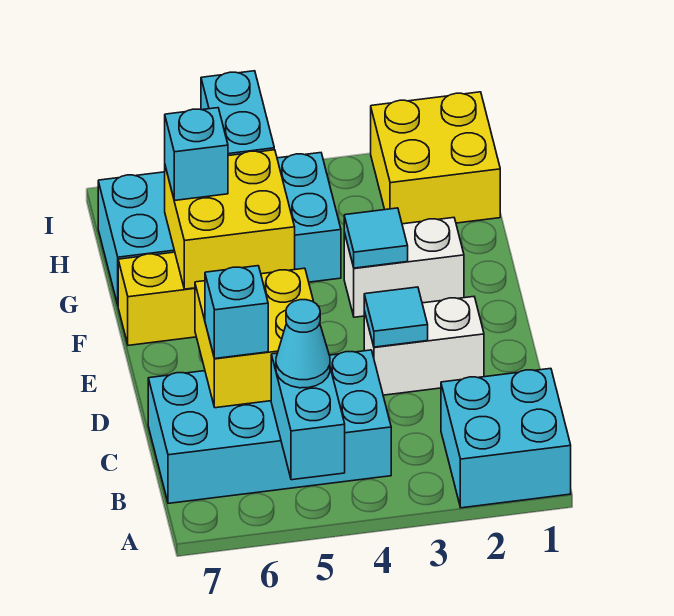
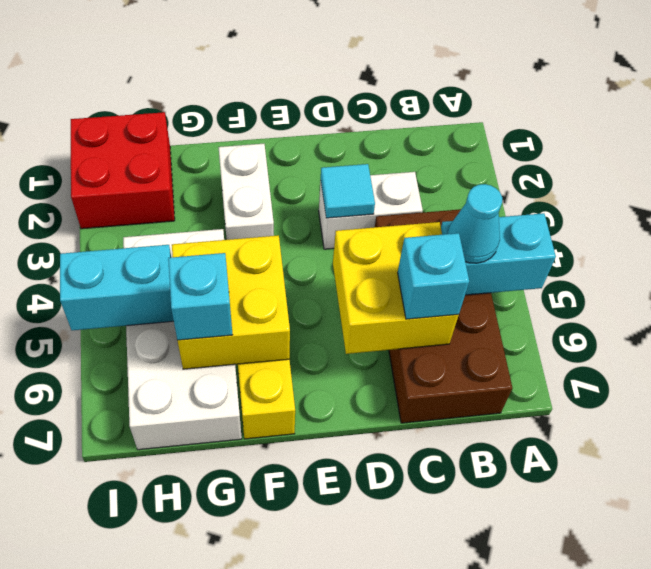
cyan brick A1:B2 level 1 -> none
cyan brick B4:C7 level 1 -> brown brick B4:C7 level 1
white brick D2:D3 level 1 -> white brick C3:D3 level 1
cyan tile F3 level 2 -> none
cyan brick G4:H7 level 1 -> white brick G4:H7 level 1
yellow brick H1:I2 level 1 -> red brick H1:I2 level 1

